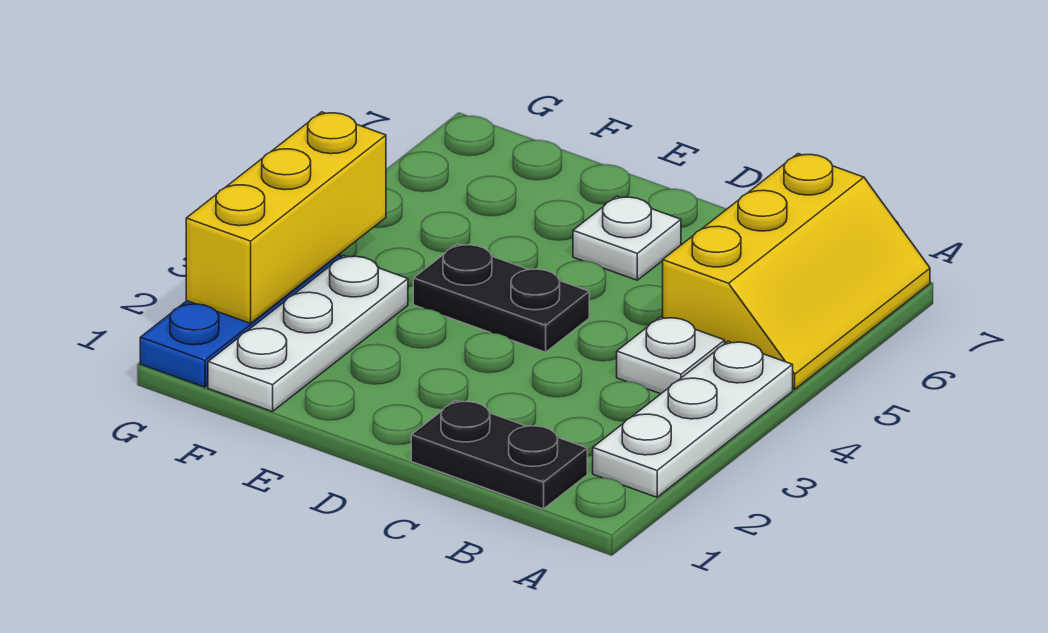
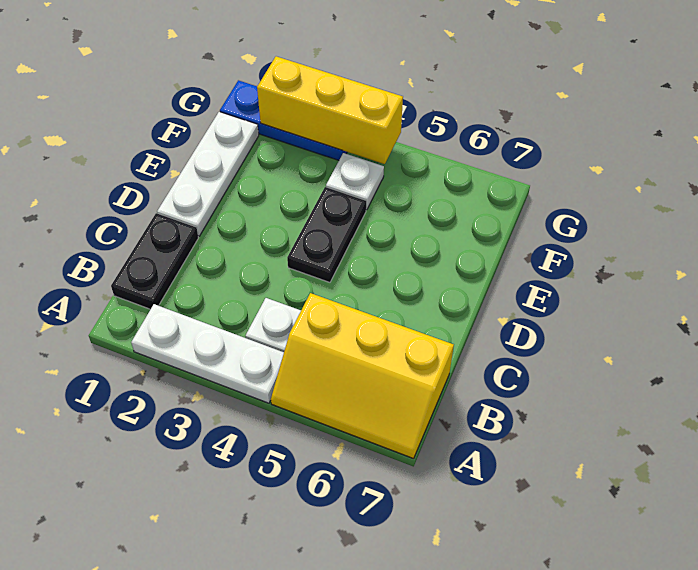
white plate D6 level 1 -> white plate F4 level 1
white plate F1:F3 level 1 -> white plate D1:F1 level 1

